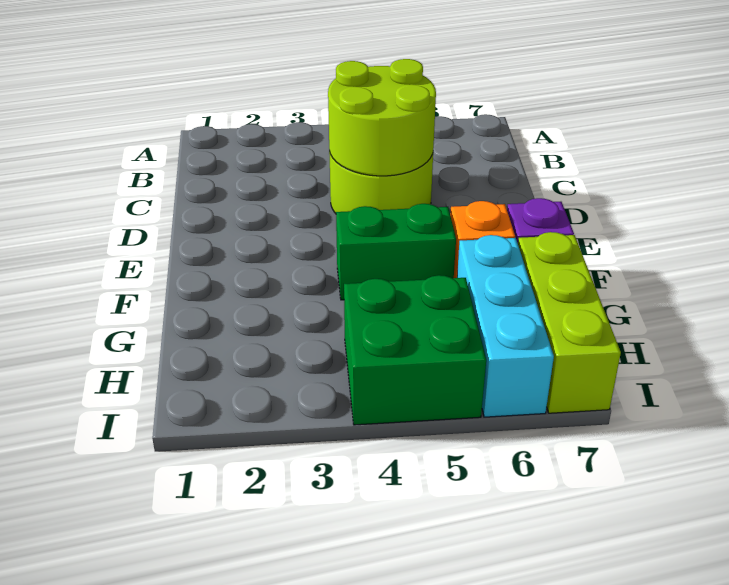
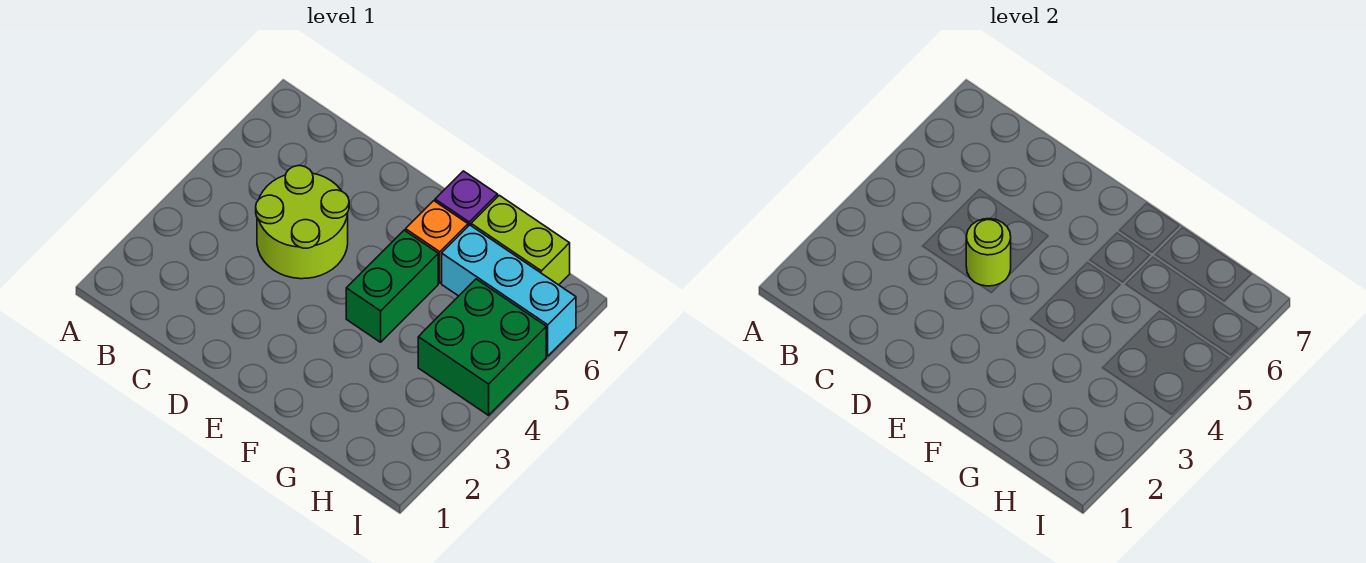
lime round brick C4:D5 level 2 -> lime round brick D4 level 2
lime brick G7:I7 level 1 -> lime brick G7:H7 level 1

